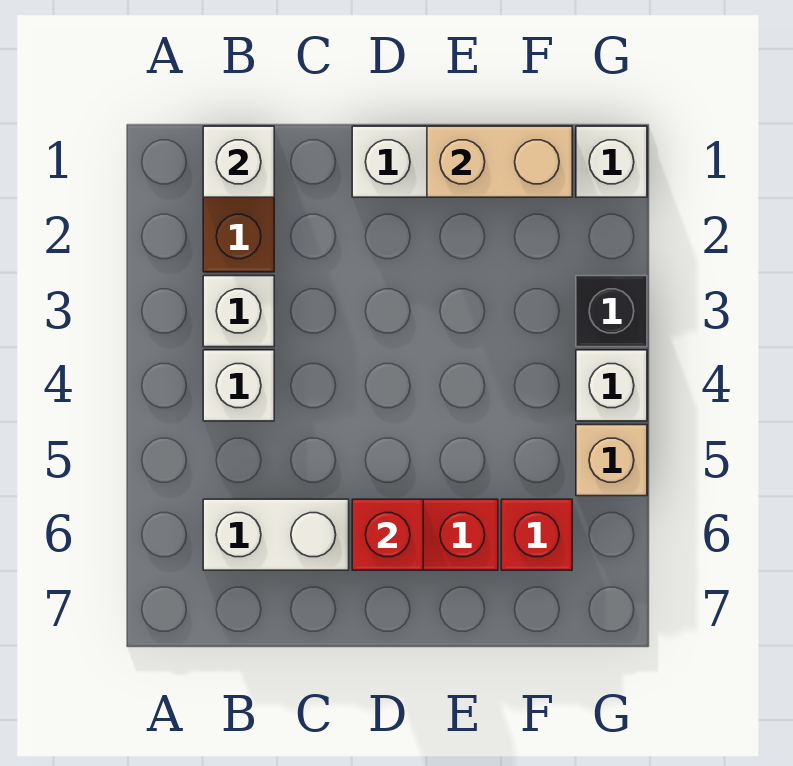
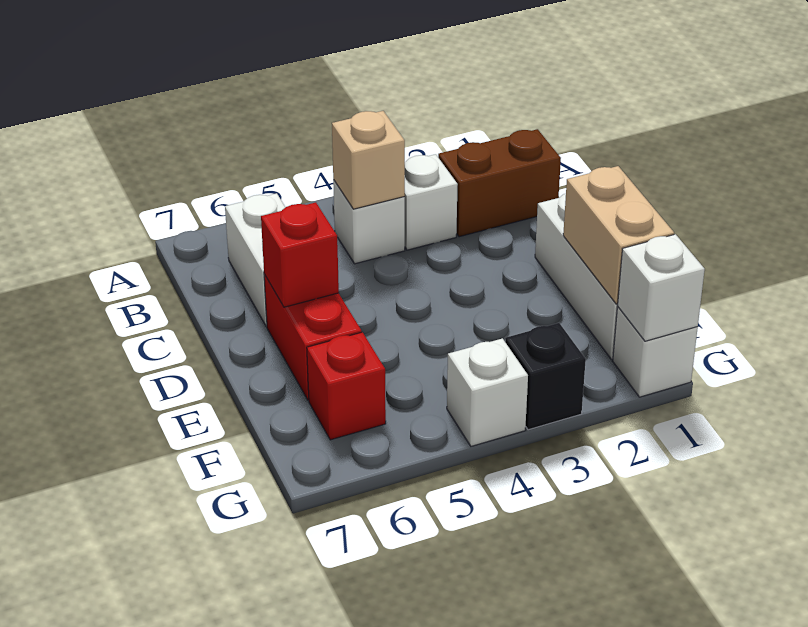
white brick B1 level 2 -> white brick G1 level 2
tan brick G5 level 1 -> tan brick B4 level 2

